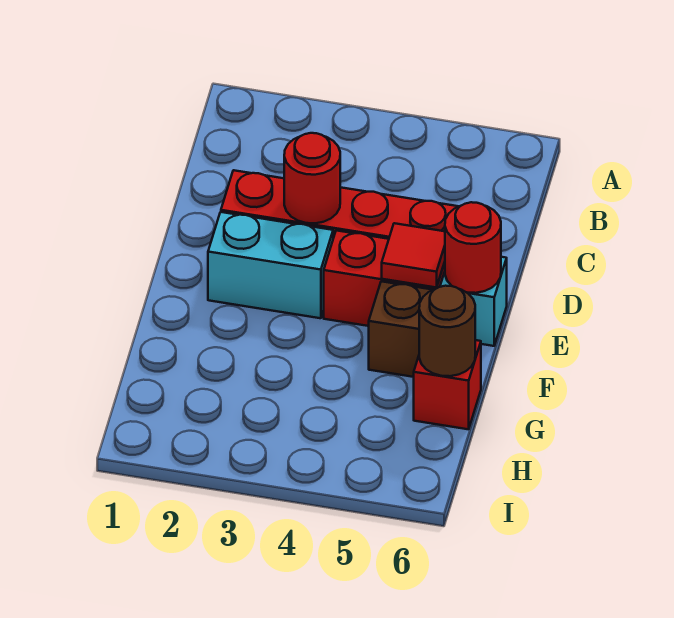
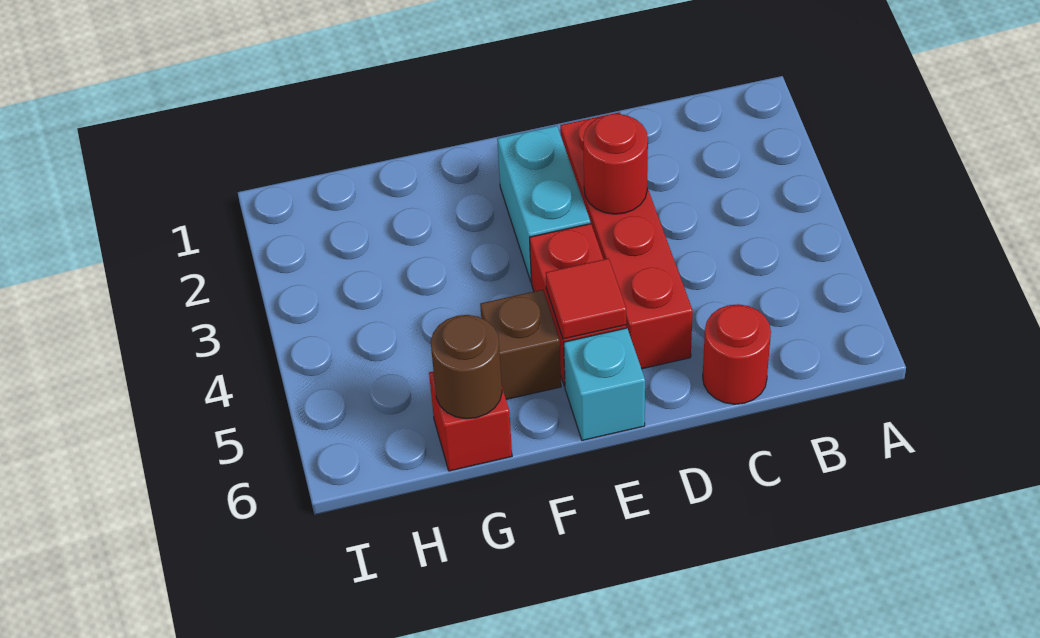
red round brick E6 level 2 -> red round brick C6 level 1

